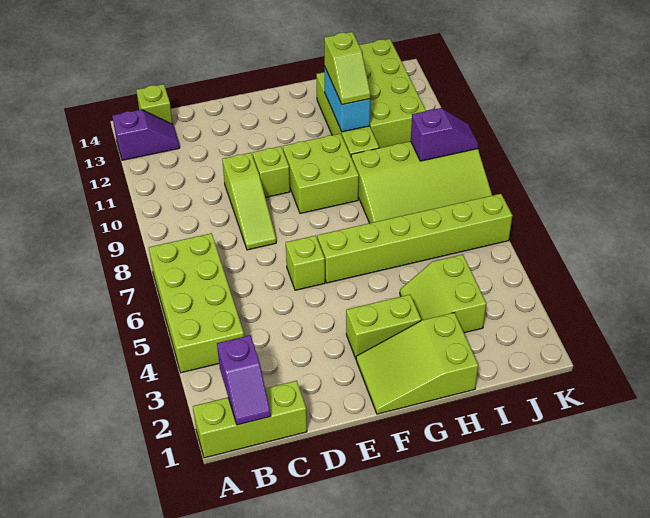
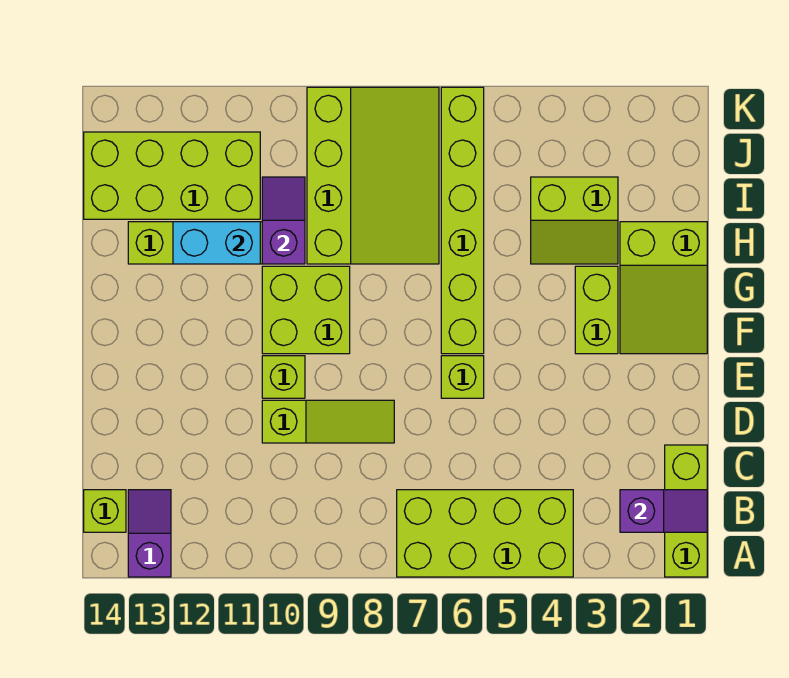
lime slope H11:H12 level 3 top 12 -> none
purple slope J9:K9 level 2 top J -> purple slope H10:I10 level 2 top H

